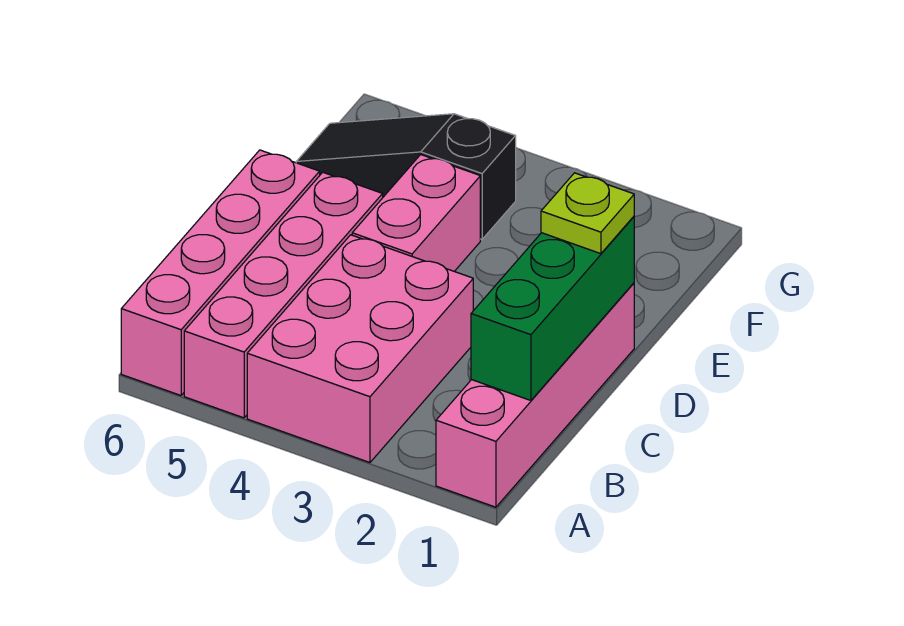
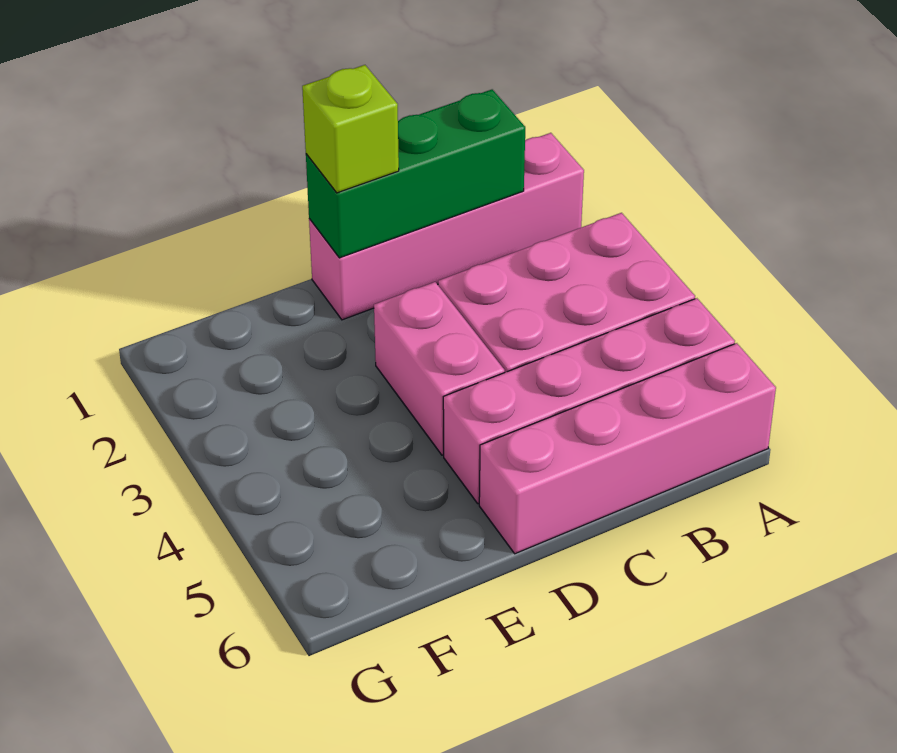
lime plate D1 level 3 -> lime brick D1 level 3
pink brick D4:E4 level 1 -> pink brick D3:D4 level 1
black slope F4:F6 level 1 top 4 -> none

